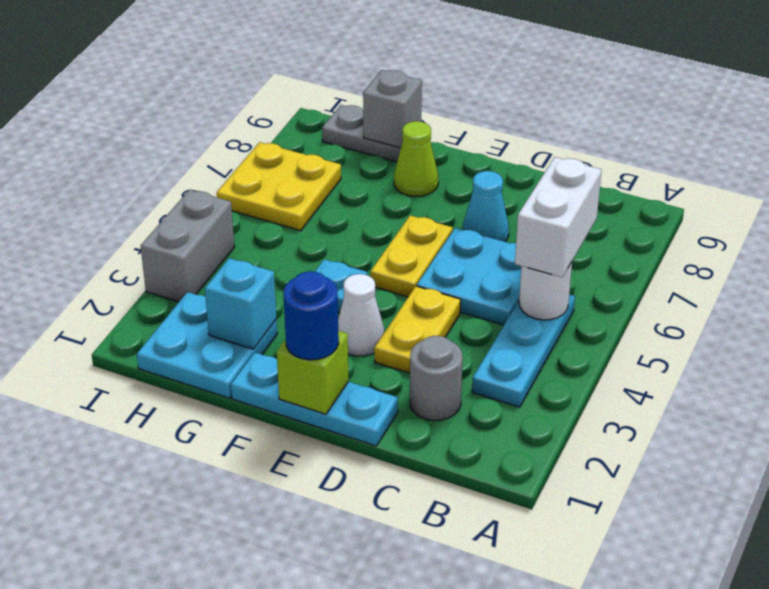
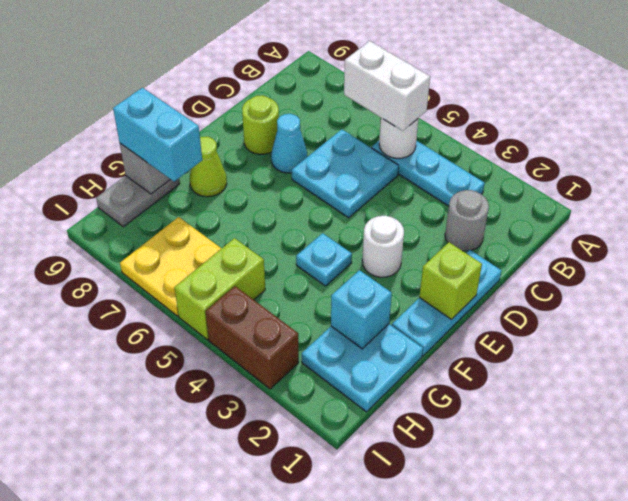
yellow plate D3:D4 level 1 -> none
none -> lime round brick D8 level 1
blue round brick E1 level 3 -> none
white cone E3 level 1 -> white round brick E3 level 1
yellow plate E5:E6 level 1 -> none
none -> cyan brick G8:G9 level 3
none -> lime brick H5:I5 level 1
grey brick I3:I4 level 1 -> brown brick I3:I4 level 1

